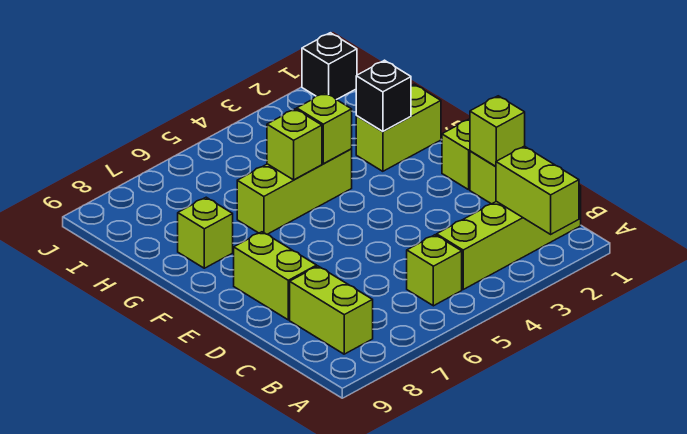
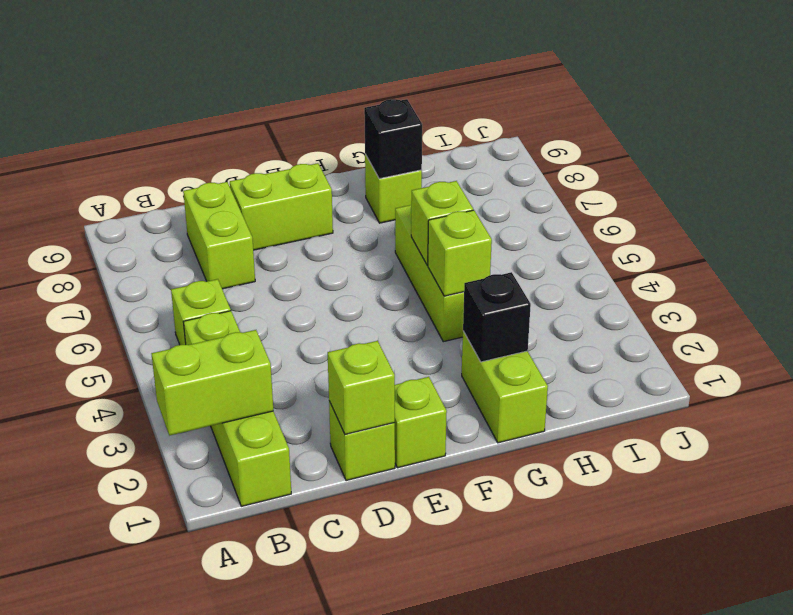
lime brick B8:C8 level 1 -> lime brick C7:C8 level 1
black brick J1 level 1 -> black brick G8 level 2

